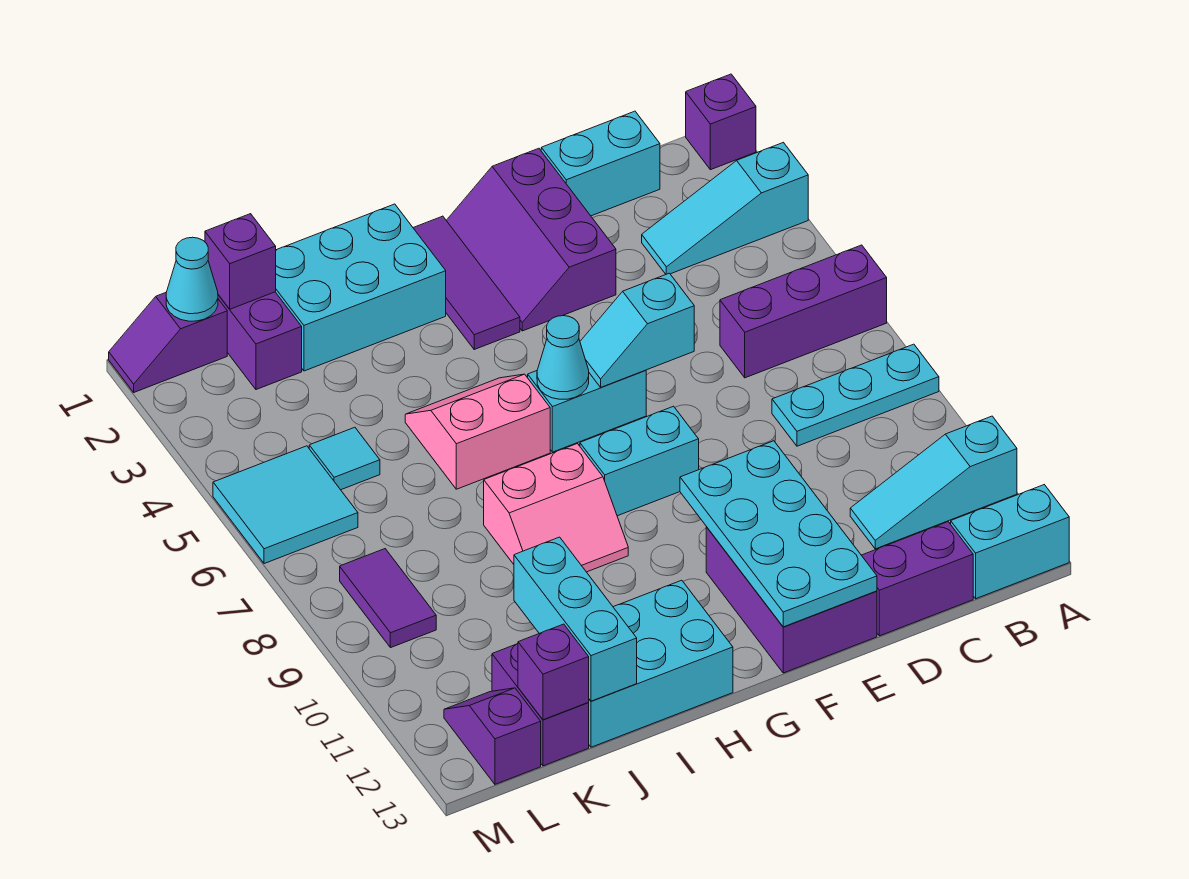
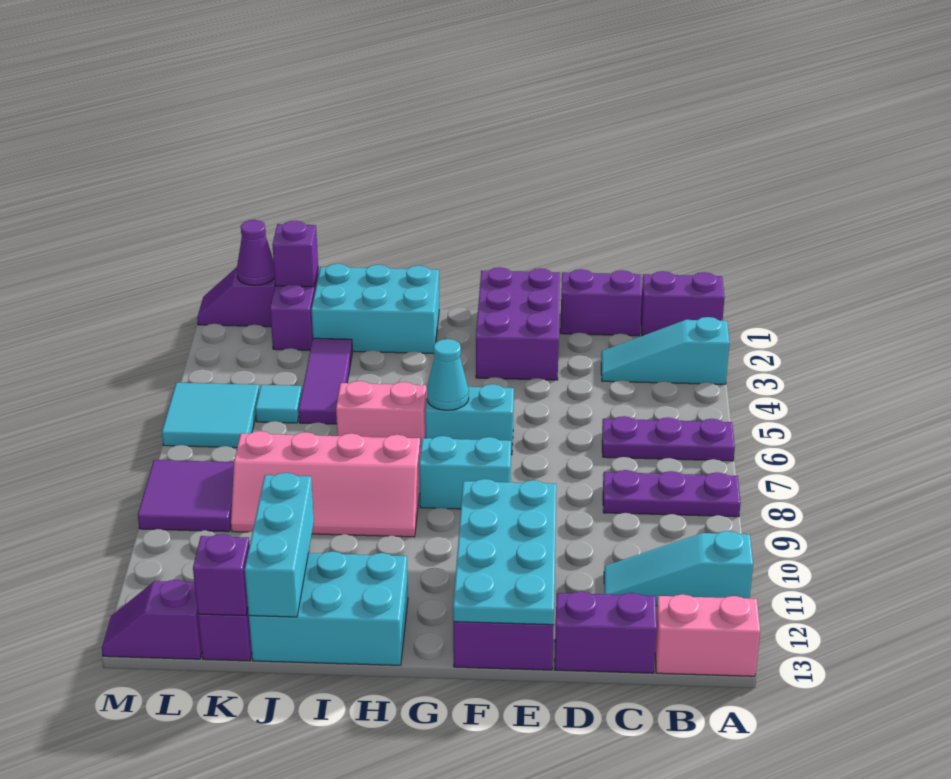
purple brick A1 level 1 -> purple brick A1:B1 level 1
purple brick A6:C6 level 1 -> purple plate A6:C6 level 1
cyan plate A8:C8 level 1 -> purple plate A8:C8 level 1
cyan brick A13:B13 level 1 -> pink brick A13:B13 level 1
cyan brick C1:D1 level 1 -> purple brick C1:D1 level 1
purple slope E1:F3 level 1 top E -> purple brick E1:F3 level 1
cyan slope E6:F6 level 2 top E -> none
purple tile G1:G3 level 1 -> purple tile J3:J5 level 1
pink slope H8:I9 level 1 top 8 -> pink slope H8:K9 level 1 top 8
cyan cone L1 level 2 -> purple cone L1 level 2
purple tile L8:L9 level 1 -> purple tile L8:M9 level 1
purple slope L12:L13 level 1 top 13 -> purple slope L13:M13 level 1 top L

